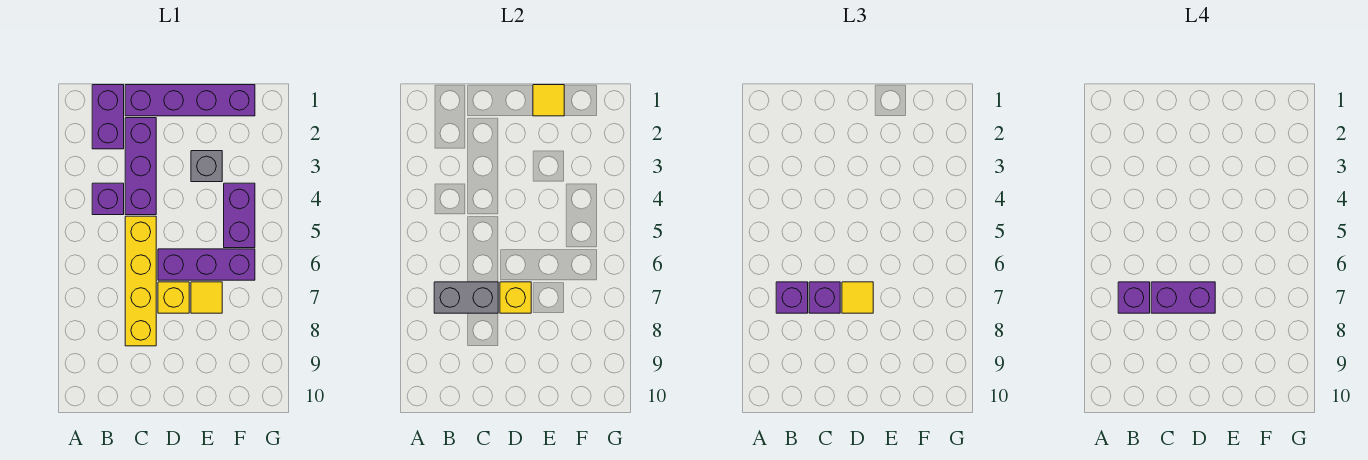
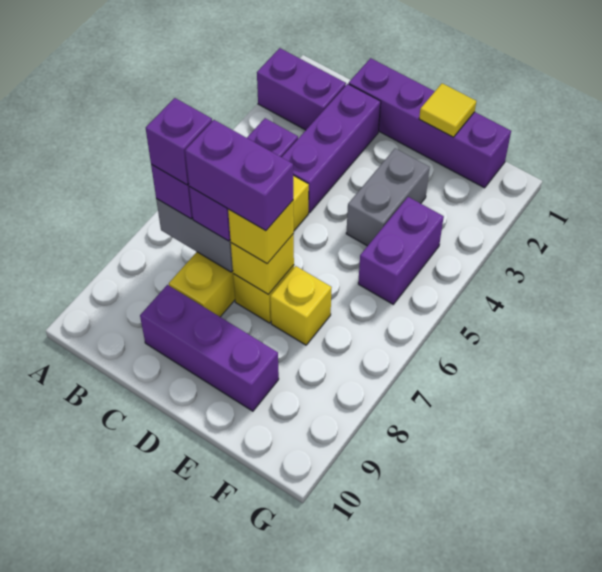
purple brick B1:B2 level 1 -> purple brick A2:B2 level 1
purple brick D6:F6 level 1 -> purple brick C9:E9 level 1
yellow tile D7 level 3 -> yellow brick D7 level 3
grey brick E3 level 1 -> grey brick E3:E4 level 1
yellow tile E7 level 1 -> yellow brick E7 level 1

